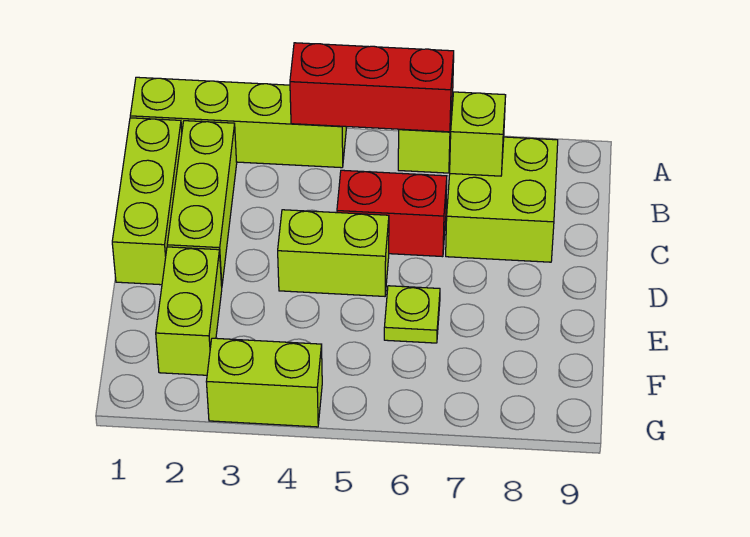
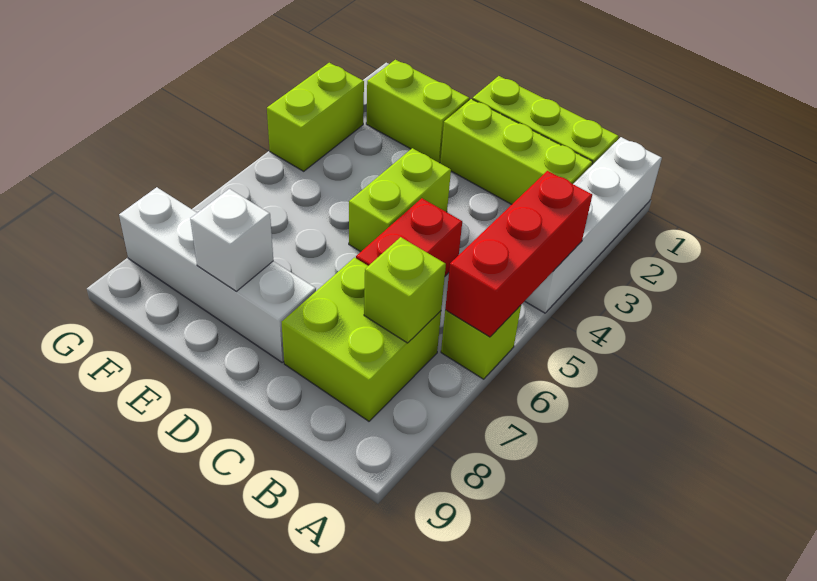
lime brick A1:A4 level 1 -> white brick A1:A4 level 1
none -> white brick D8:G8 level 1
lime plate E6 level 1 -> none
none -> white brick E8 level 2

